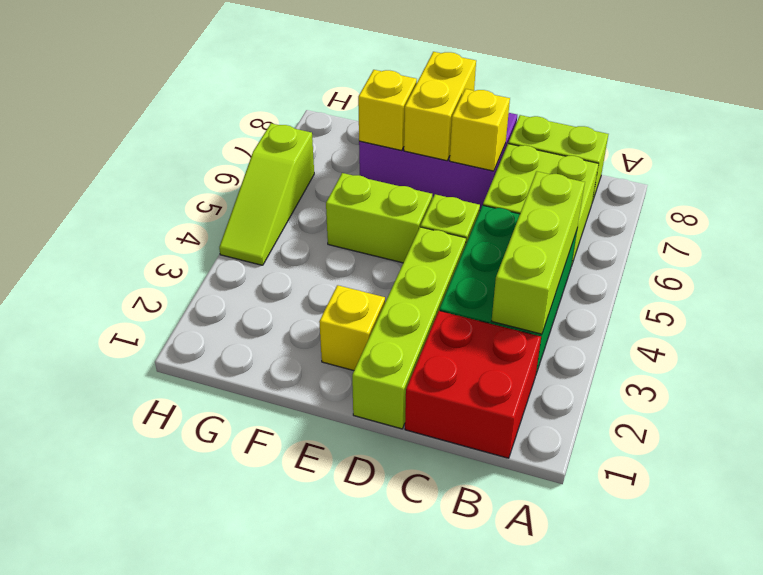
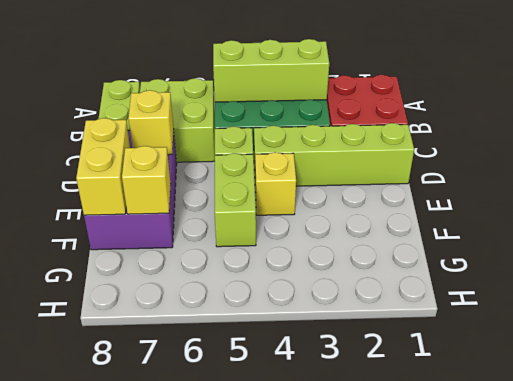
yellow brick E2 level 1 -> yellow brick E4 level 1
yellow brick E7:E8 level 2 -> yellow brick E8:F8 level 2
lime slope H4:H6 level 1 top 6 -> none

